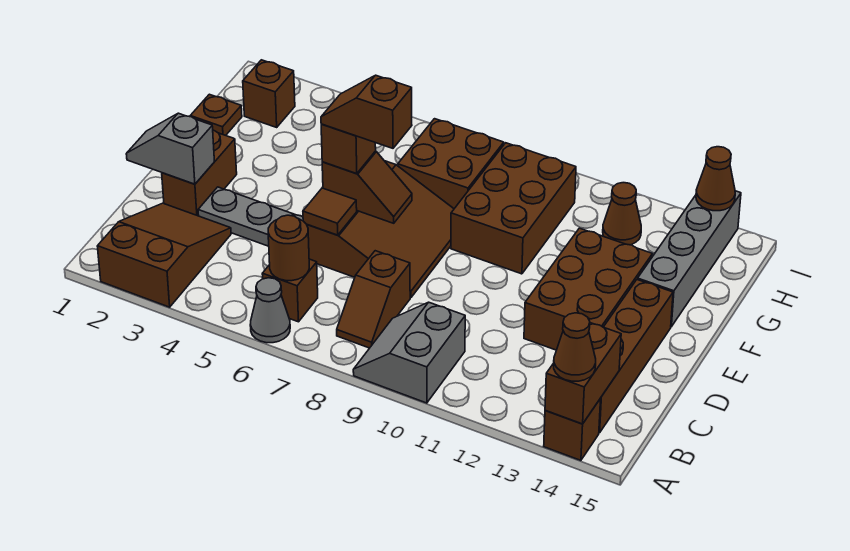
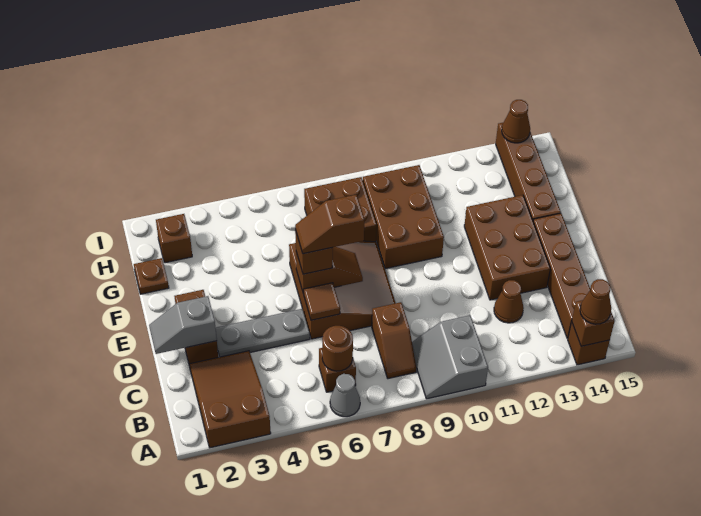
brown brick A14:B14 level 2 -> brown brick A14 level 2
grey brick F14:I14 level 1 -> brown brick F14:I14 level 1
brown cone H12 level 1 -> brown cone C12 level 1

